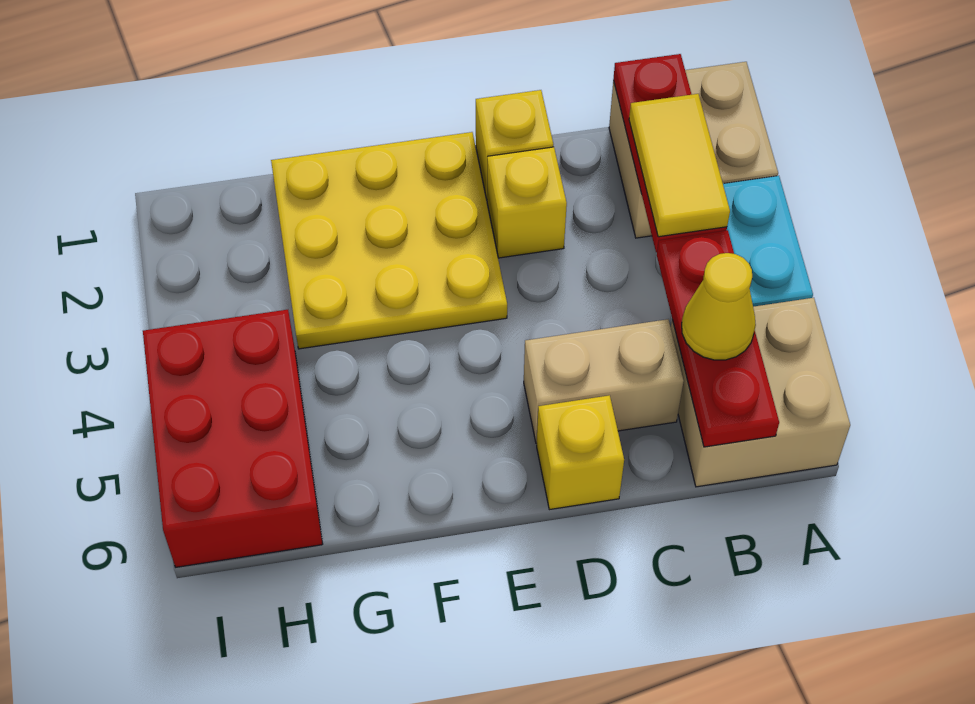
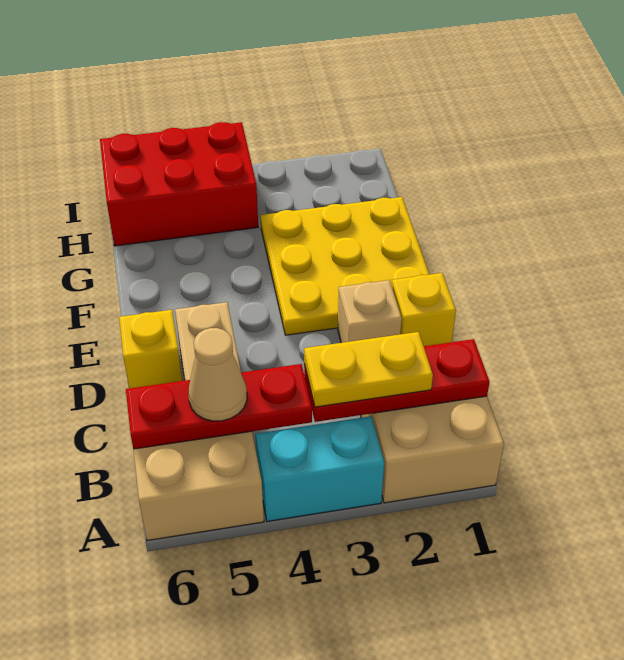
yellow tile B2:B3 level 3 -> yellow plate B2:B3 level 3
yellow cone B5 level 3 -> tan cone B5 level 3
yellow brick D2 level 1 -> tan brick D2 level 1

